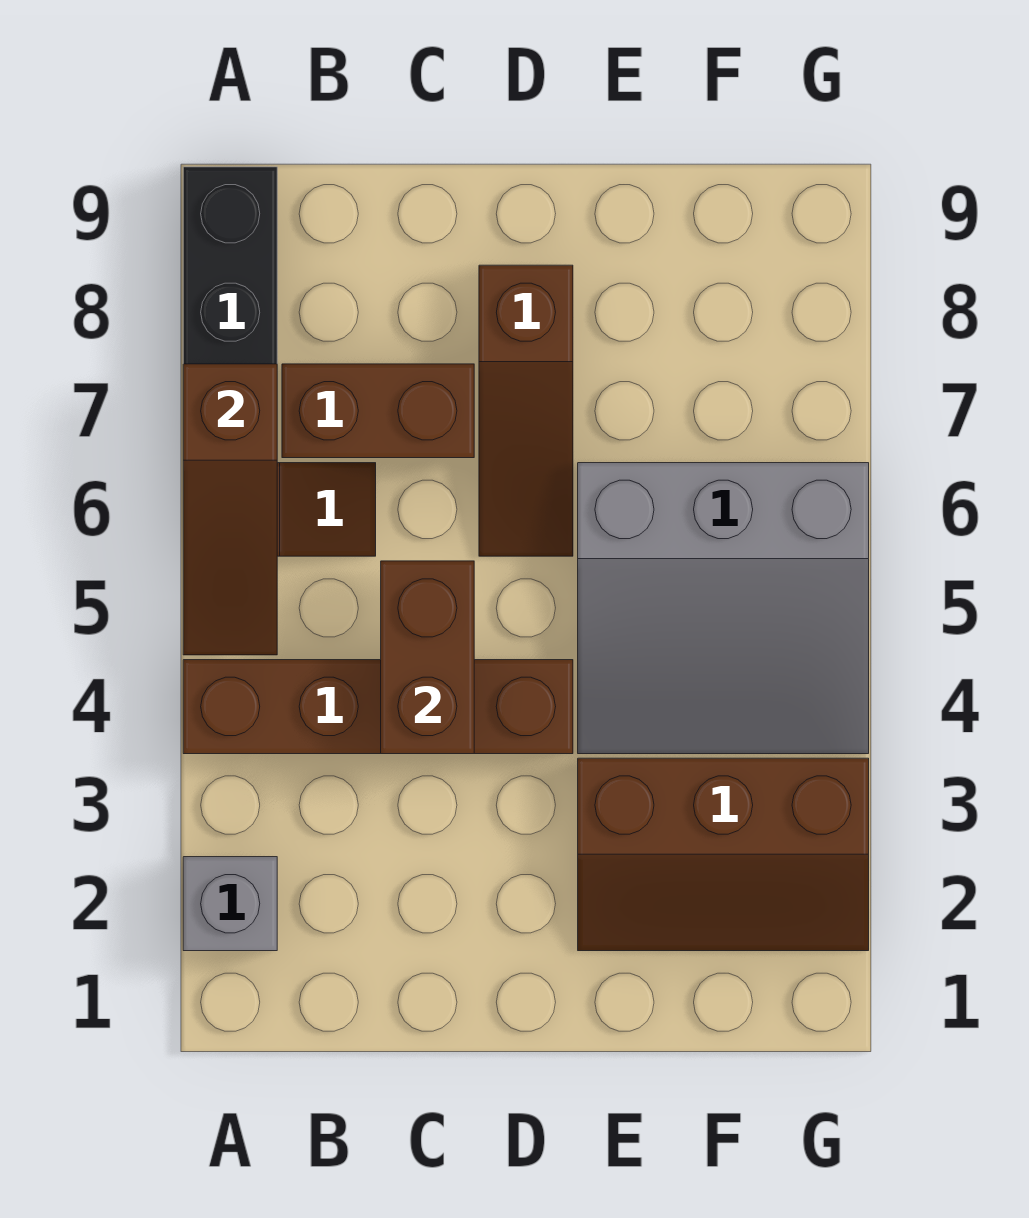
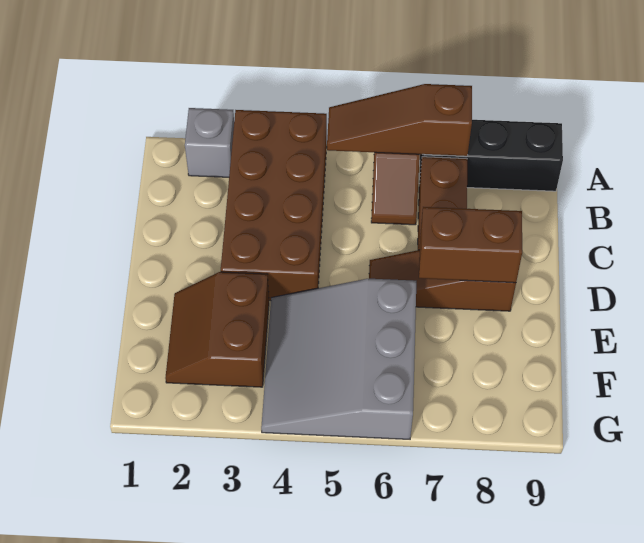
brown brick A4:D4 level 1 -> brown brick A3:D4 level 1
brown brick C4:C5 level 2 -> brown brick D7:D8 level 2
brown slope E2:G3 level 1 top 3 -> brown slope E2:F3 level 1 top 3

